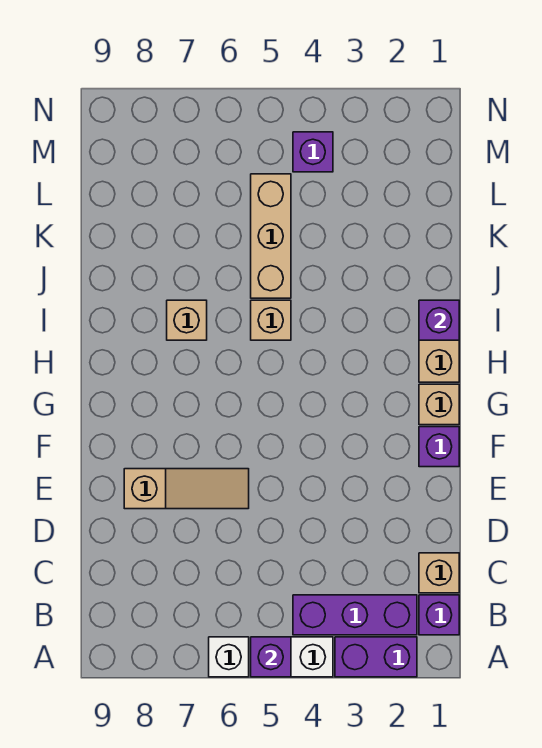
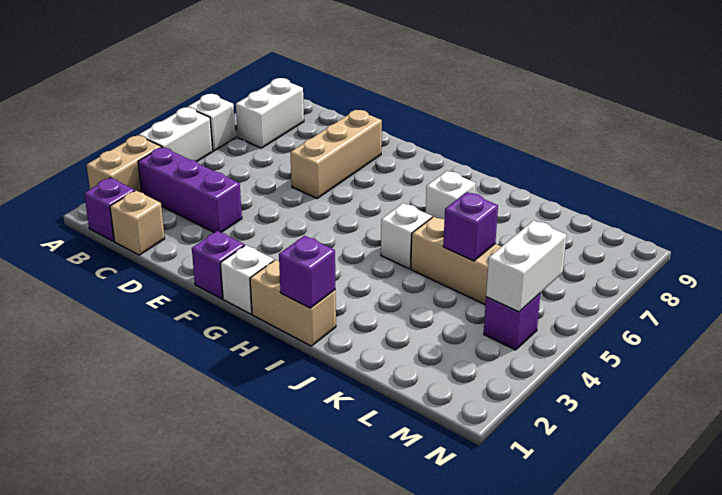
purple brick A2:A3 level 1 -> tan brick A2:A3 level 1
purple brick A5 level 2 -> purple brick K5 level 2
purple brick B2:B4 level 1 -> purple brick B3:D3 level 1
none -> white brick B7:B8 level 1
tan slope E6:E8 level 1 top 8 -> tan brick E6:E8 level 1
tan brick G1 level 1 -> white brick G1 level 1
tan brick I5 level 1 -> white brick I5 level 1
tan brick I7 level 1 -> white brick I7 level 1
none -> white brick M4:M5 level 2

